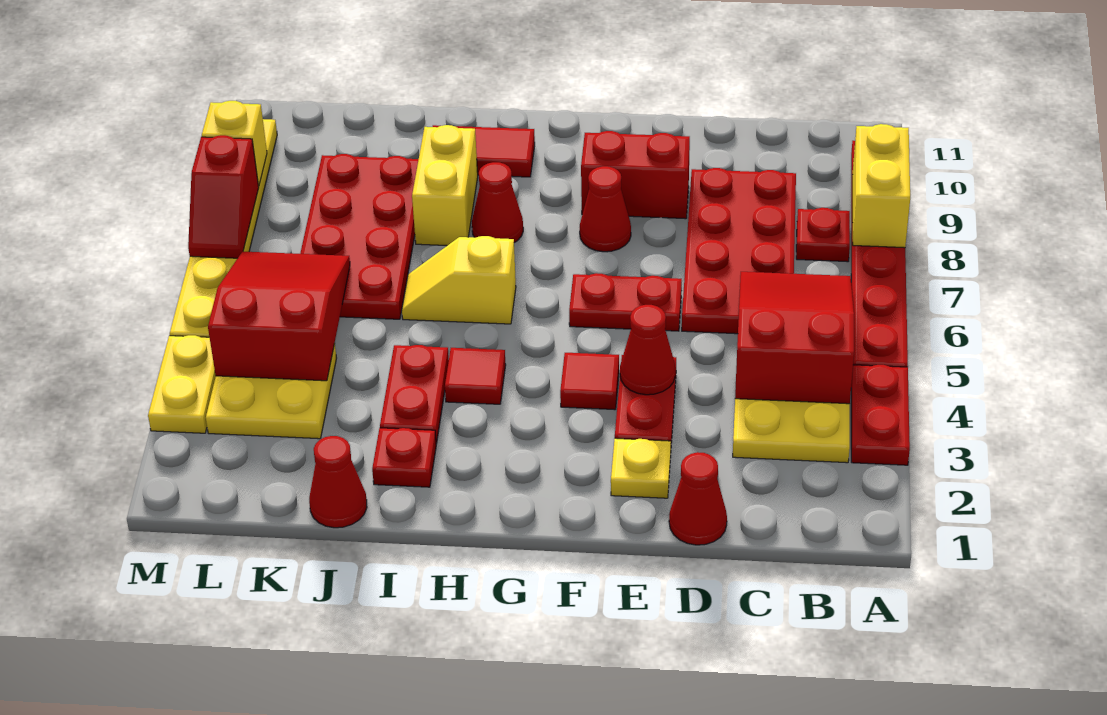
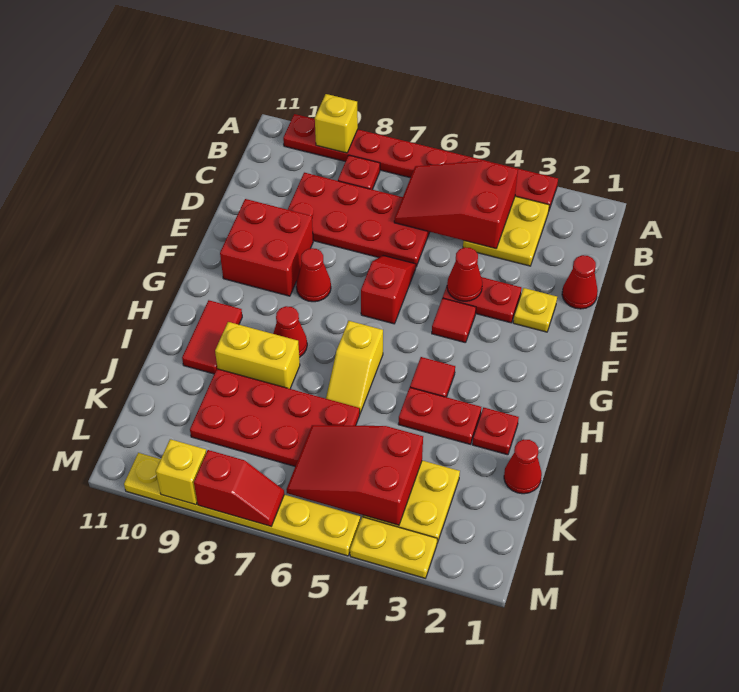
yellow brick A8:A9 level 2 -> yellow brick A9 level 2
red plate E6:F6 level 1 -> red slope E6:F6 level 1 top F
red brick E9:F9 level 1 -> red brick E9:F10 level 1

